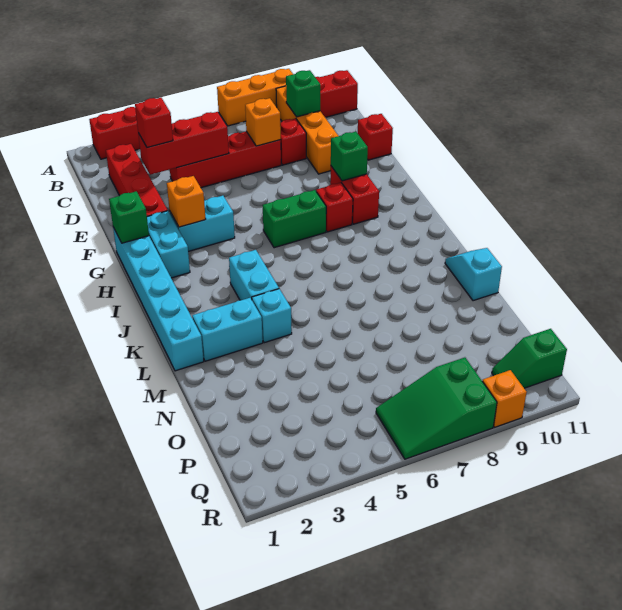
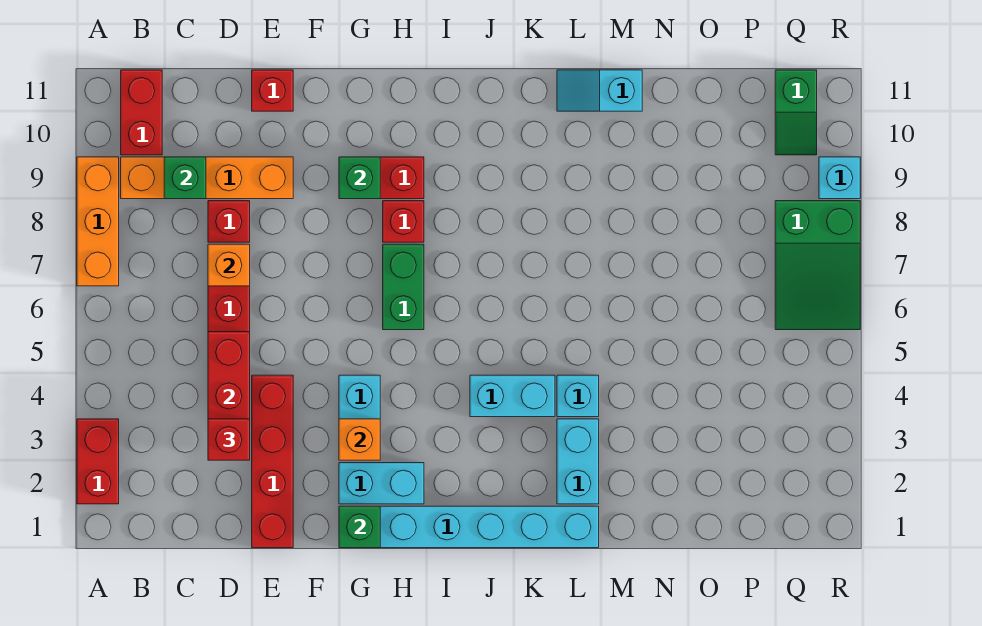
red brick C2:F2 level 1 -> red brick E1:E4 level 1
orange brick R9 level 1 -> cyan brick R9 level 1

